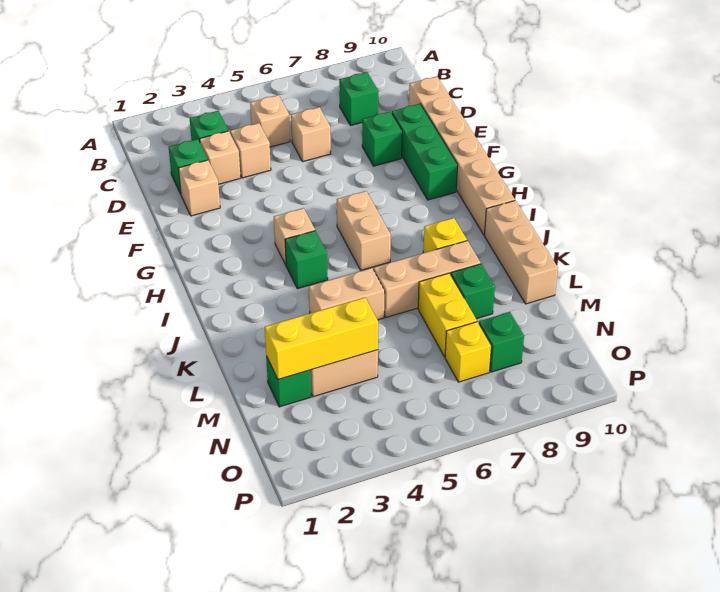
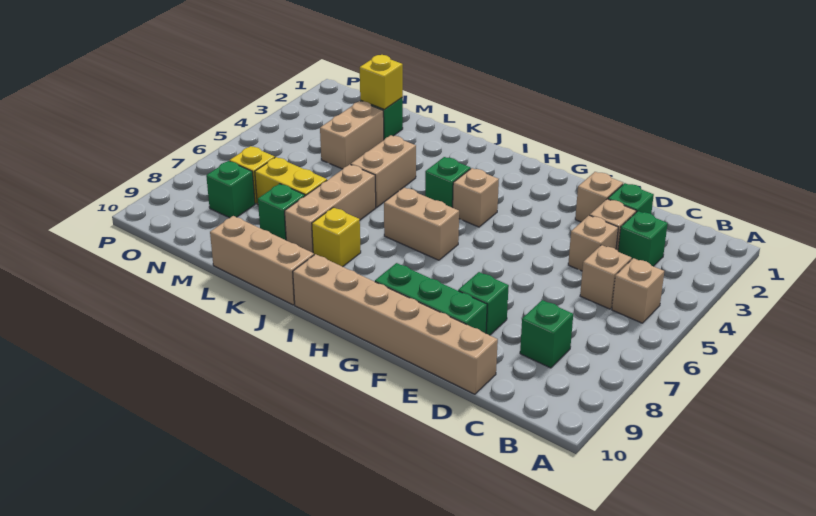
tan brick D6 level 1 -> tan brick B5 level 1
yellow brick M2:M4 level 2 -> yellow brick M2 level 2

